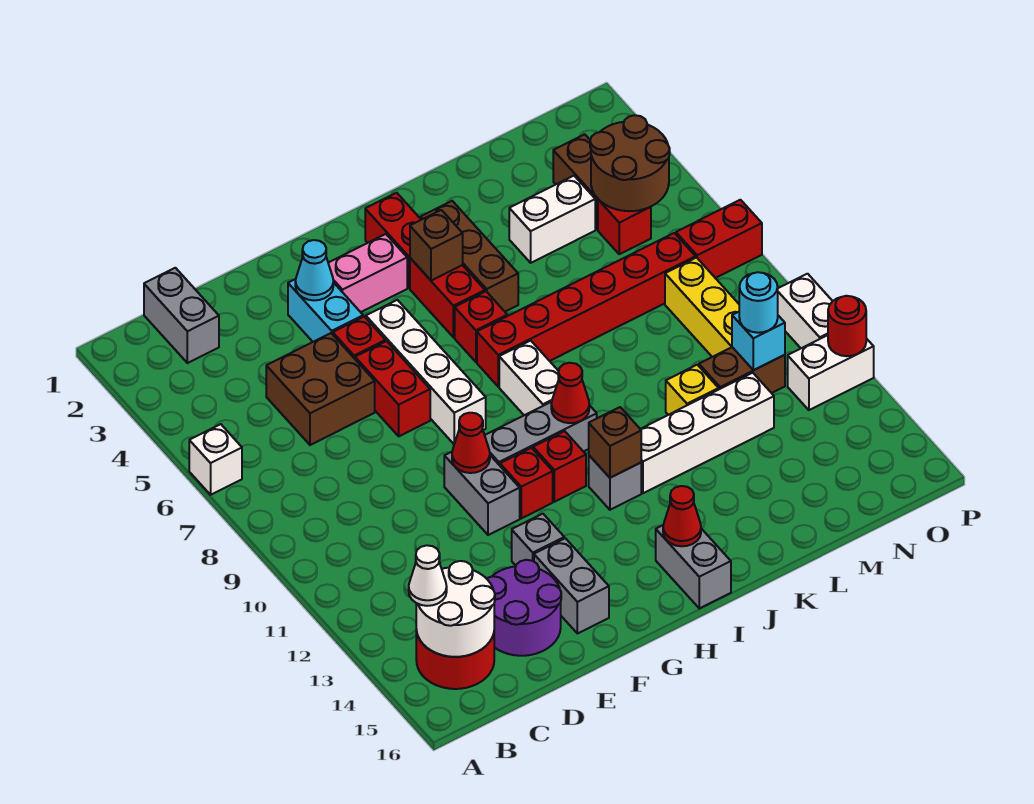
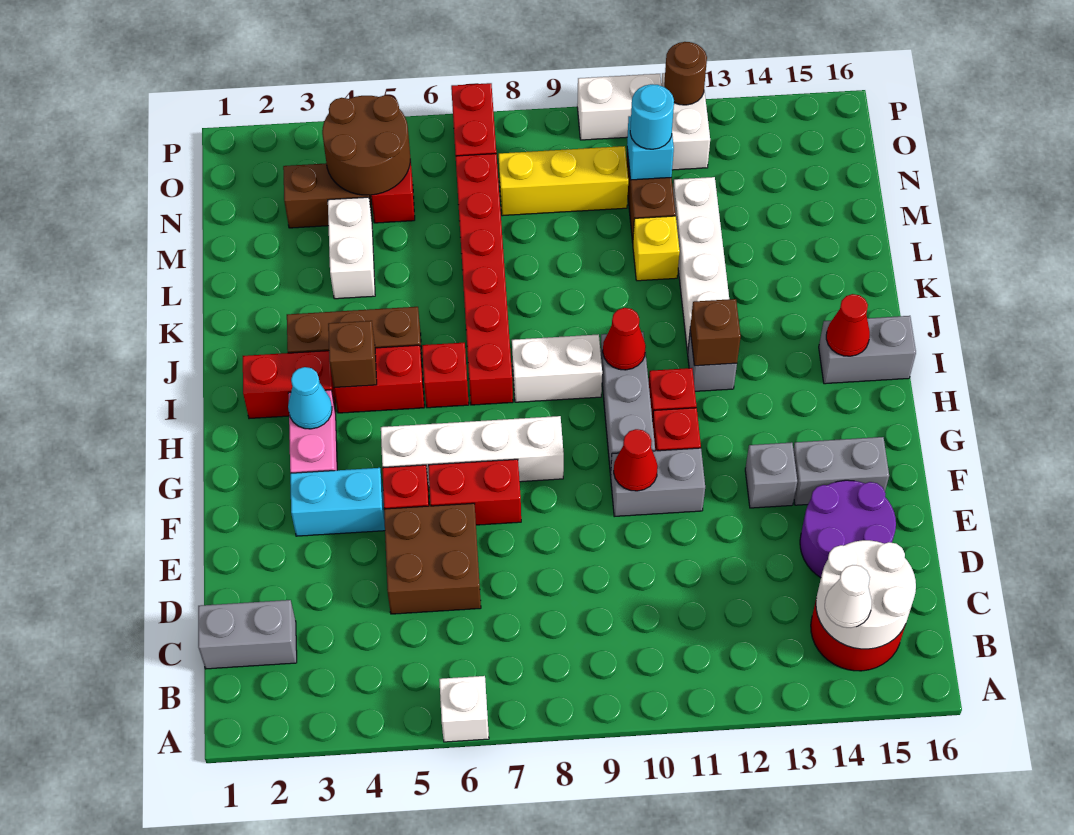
cyan cone F3 level 2 -> cyan cone H3 level 2
red round brick P12 level 2 -> brown round brick P12 level 2

